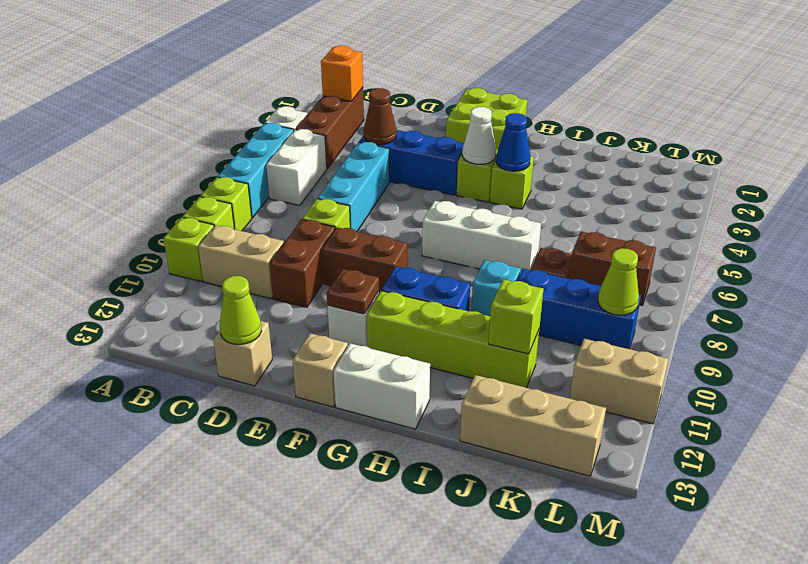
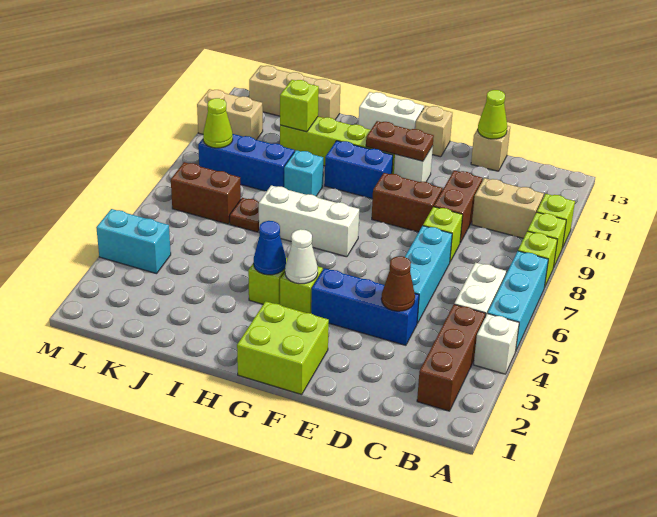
orange brick B2 level 2 -> none
brown plate F11 level 2 -> brown plate F11:G11 level 2
none -> cyan brick L4:M4 level 1

